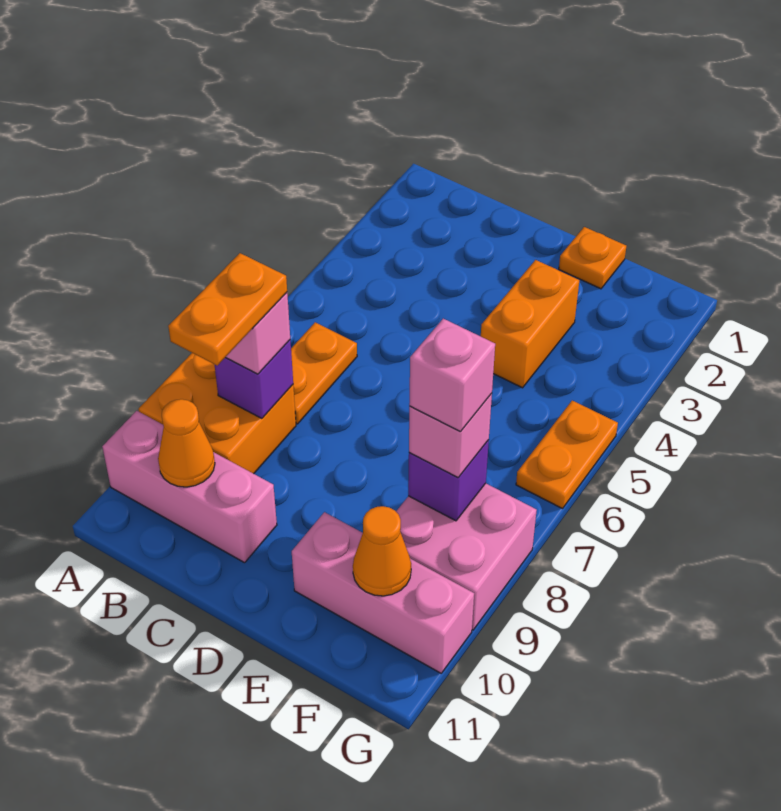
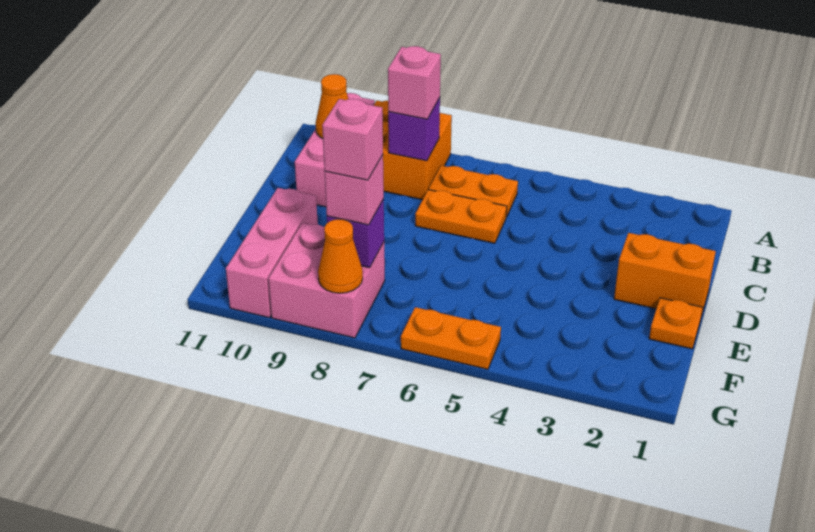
orange plate B8:B9 level 4 -> orange plate C6:C7 level 1
orange brick E3:E4 level 1 -> orange brick D1:D2 level 1
orange cone F10 level 2 -> orange cone G8 level 2

